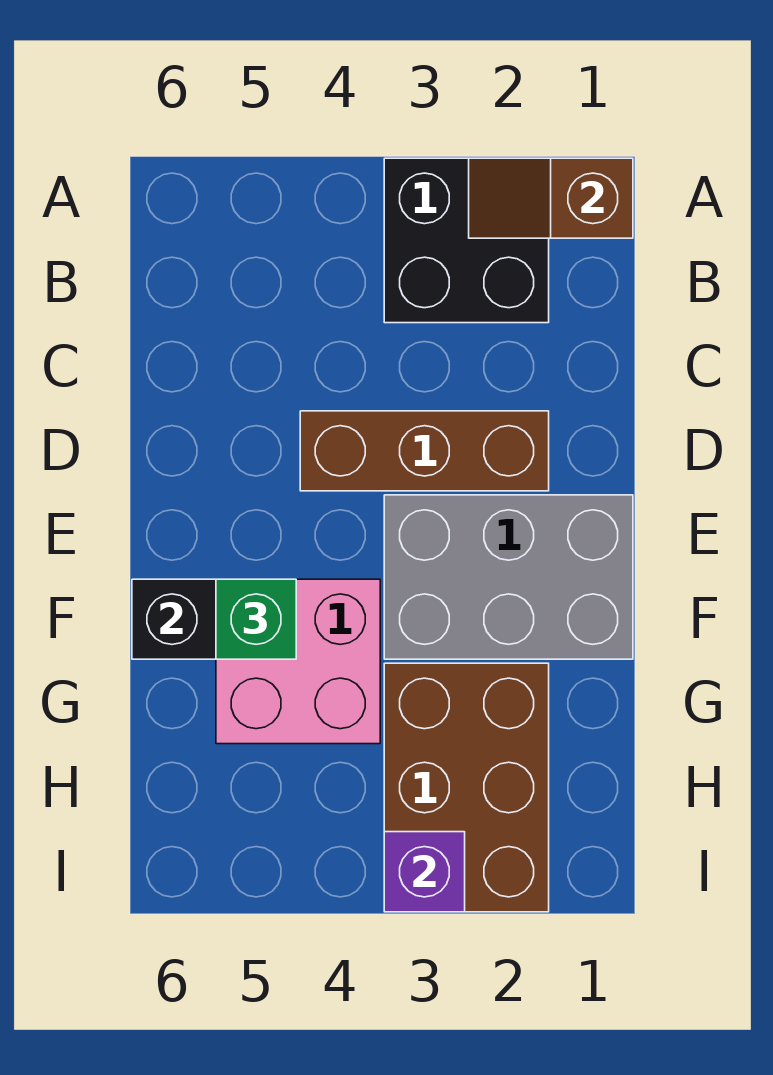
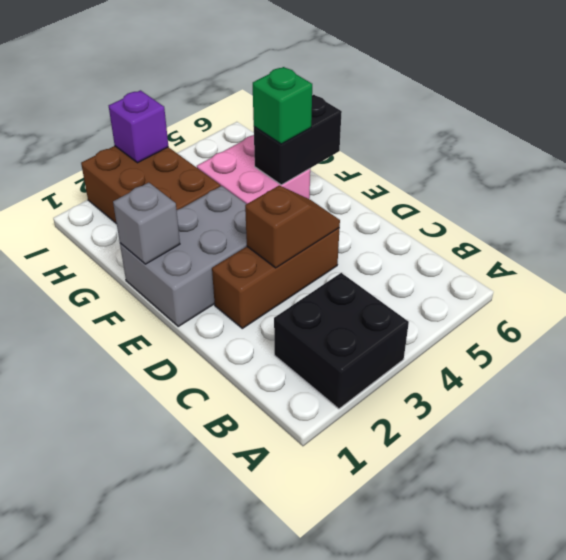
brown slope A1:A2 level 2 top 1 -> brown slope D3:D4 level 2 top 3
none -> grey brick F1 level 2

